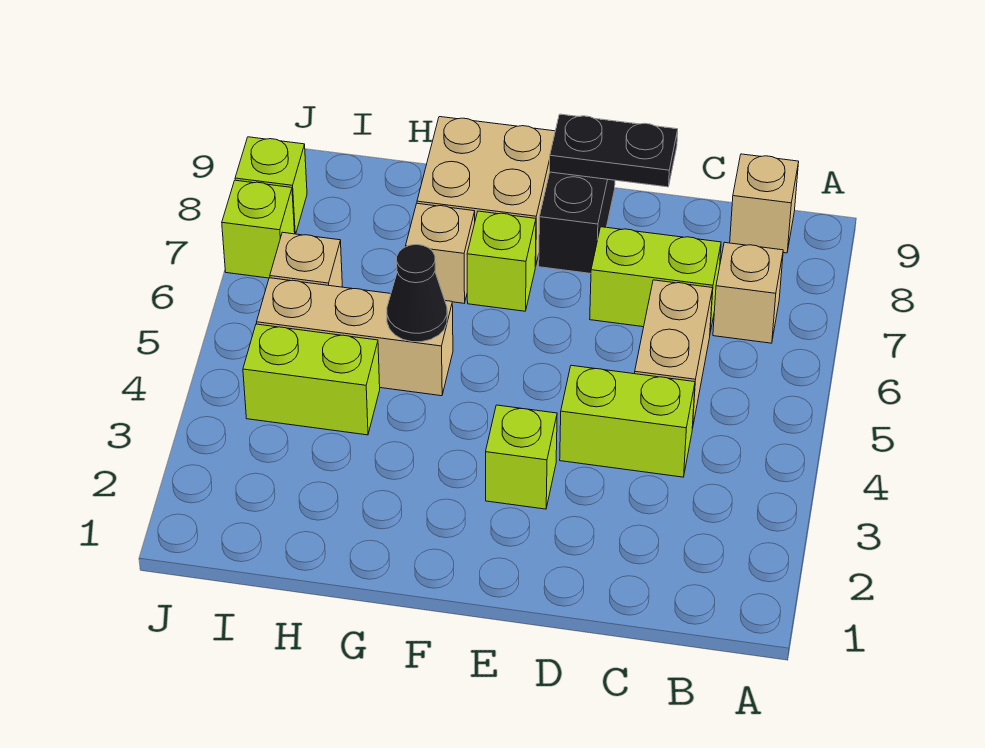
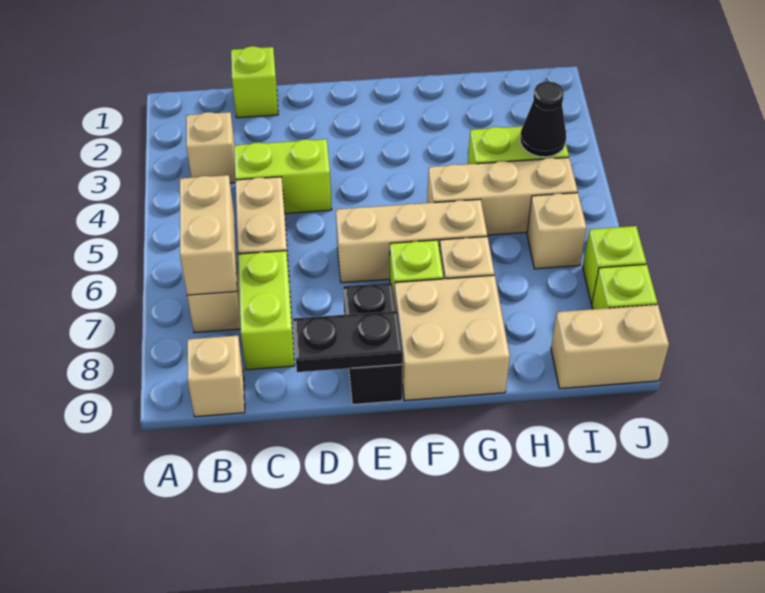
none -> tan brick B3 level 1
none -> tan brick B6:B7 level 2
lime brick C7:D7 level 1 -> lime brick C7:C8 level 1
lime brick E3 level 1 -> lime brick C1 level 1
none -> tan brick E6:G6 level 1
black cone G5 level 2 -> black cone I4 level 2
none -> tan brick I9:J9 level 1

